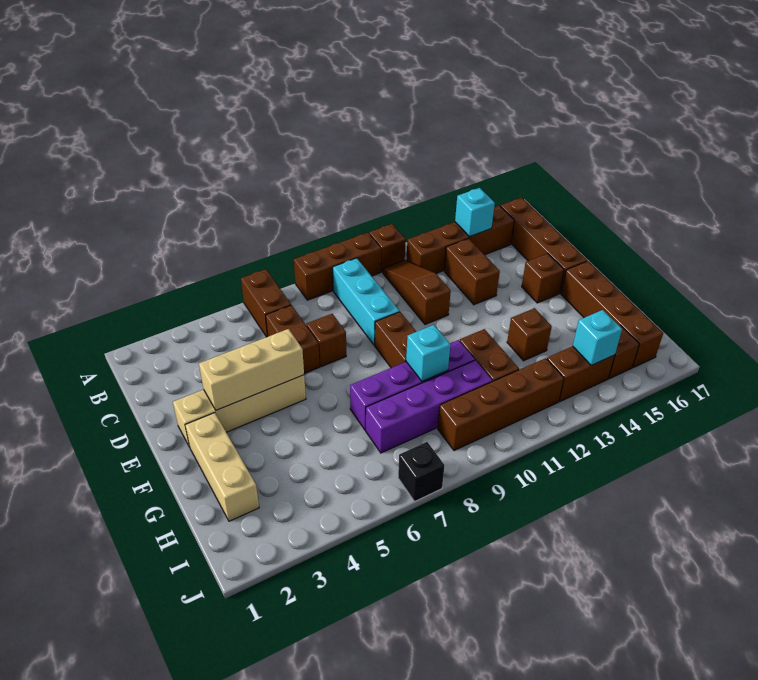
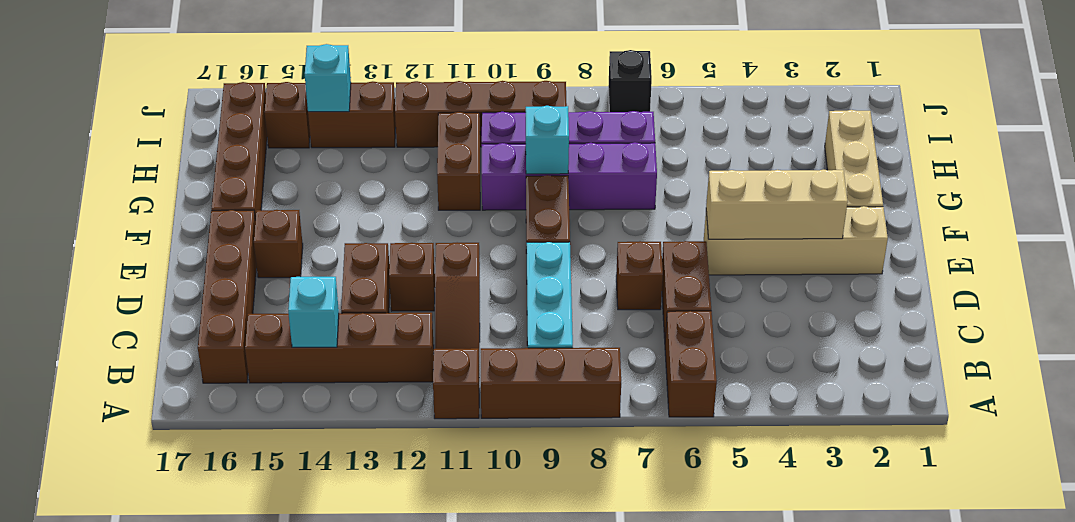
brown brick G13 level 1 -> brown brick D12 level 1

